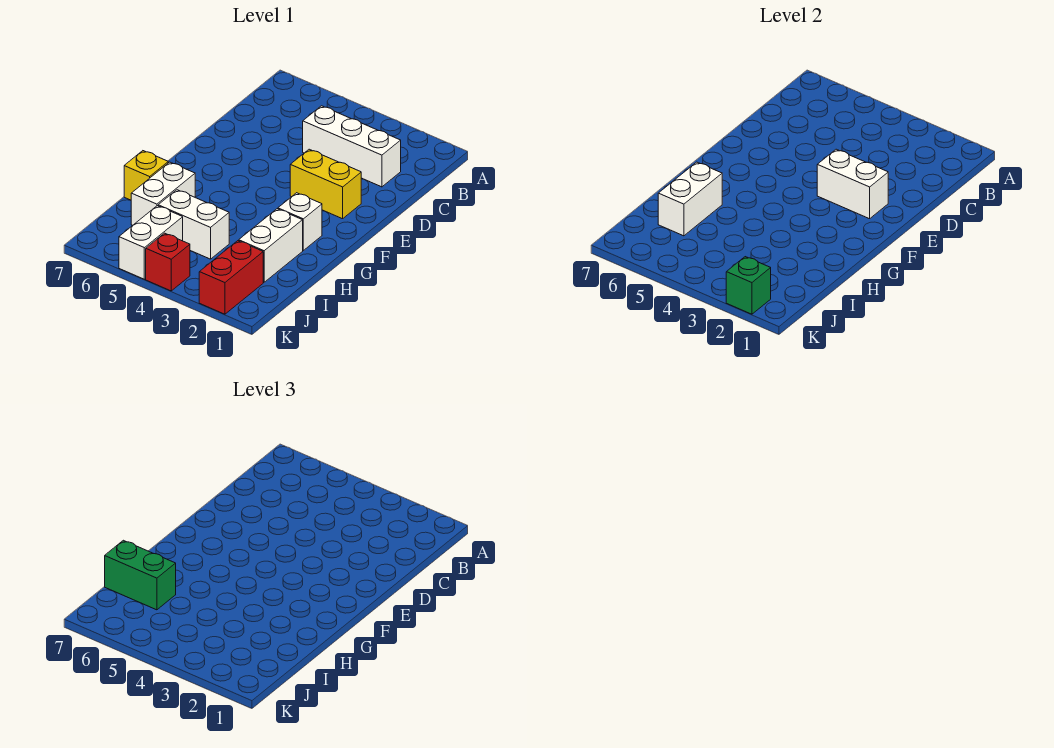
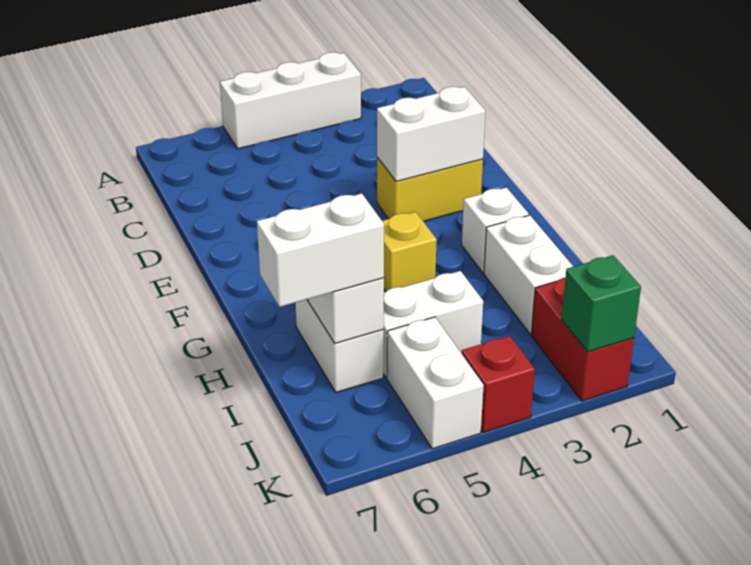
white brick C2:C4 level 1 -> white brick A3:A5 level 1
yellow brick H7 level 1 -> yellow brick G4 level 1
green brick I6:I7 level 3 -> white brick I6:I7 level 3

